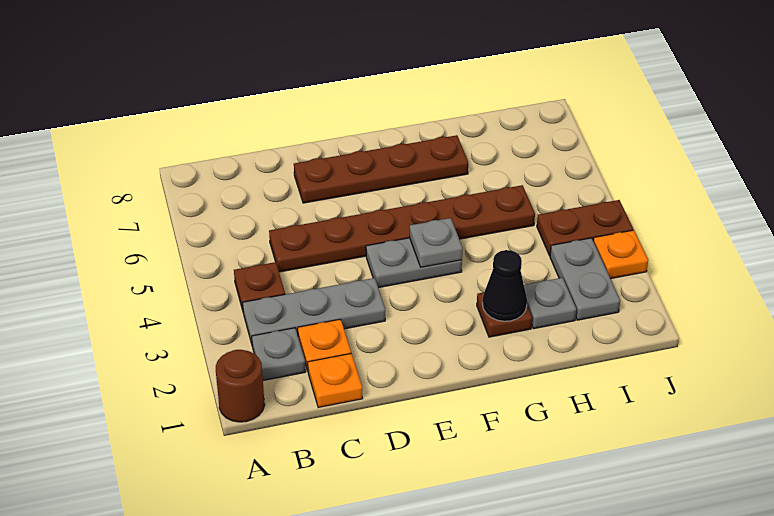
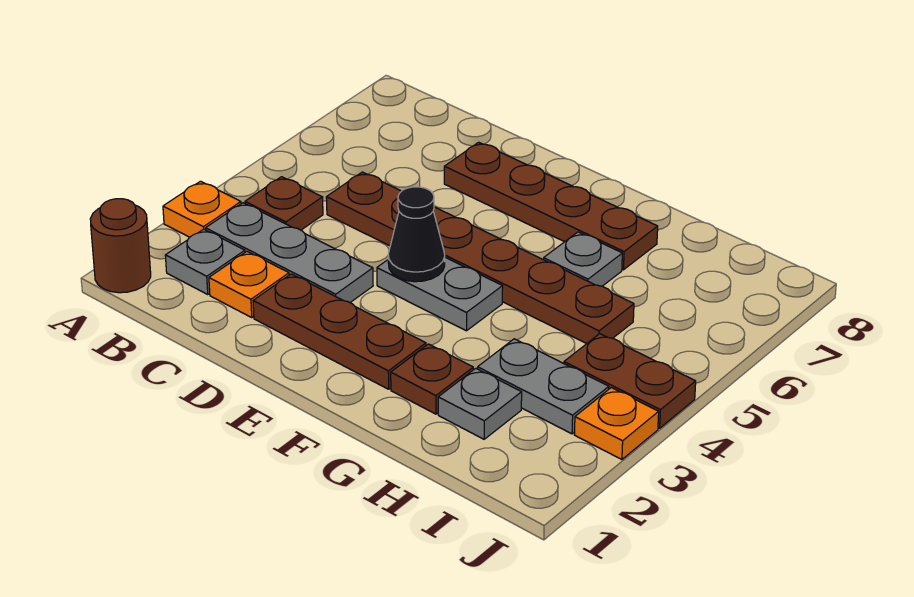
orange plate C1 level 1 -> orange plate A3 level 1
none -> brown plate D2:F2 level 1
grey plate F4 level 2 -> grey plate G6 level 1
black cone G2 level 2 -> black cone E4 level 2
grey plate I2:I3 level 1 -> grey plate H3:I3 level 1

